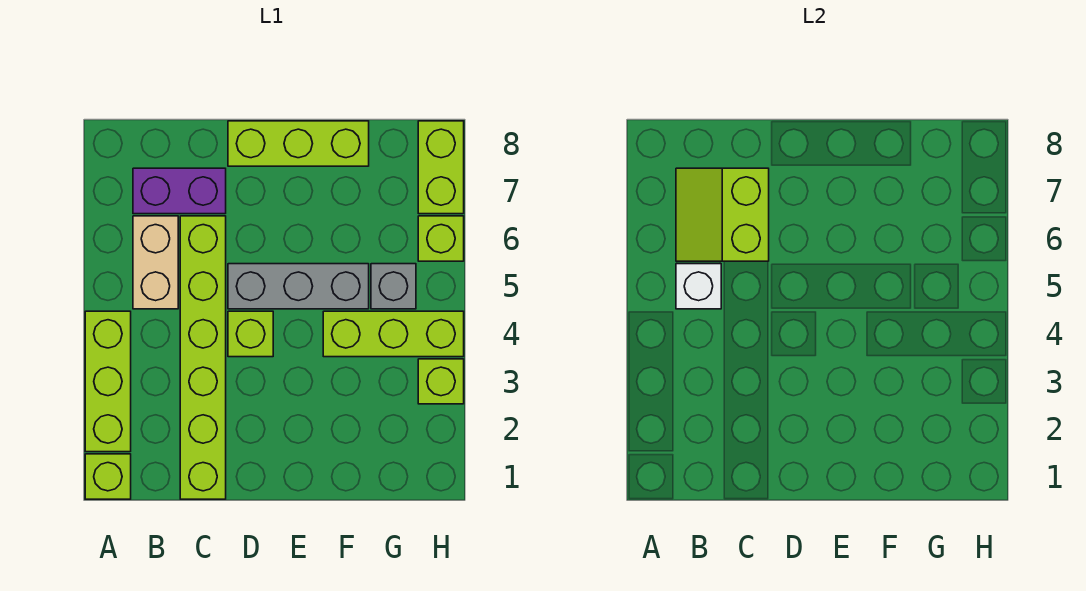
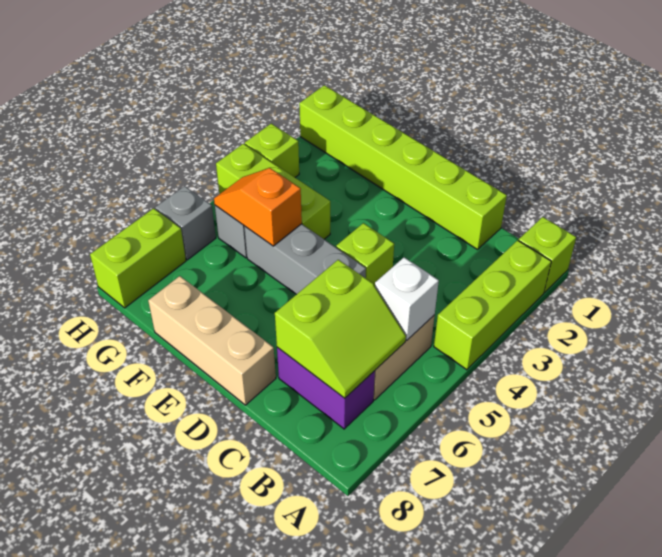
lime brick C1:C6 level 1 -> lime brick C1:H1 level 1
lime brick D8:F8 level 1 -> tan brick D8:F8 level 1
none -> orange slope F5:G5 level 2 top F
lime brick H6 level 1 -> grey brick H6 level 1

